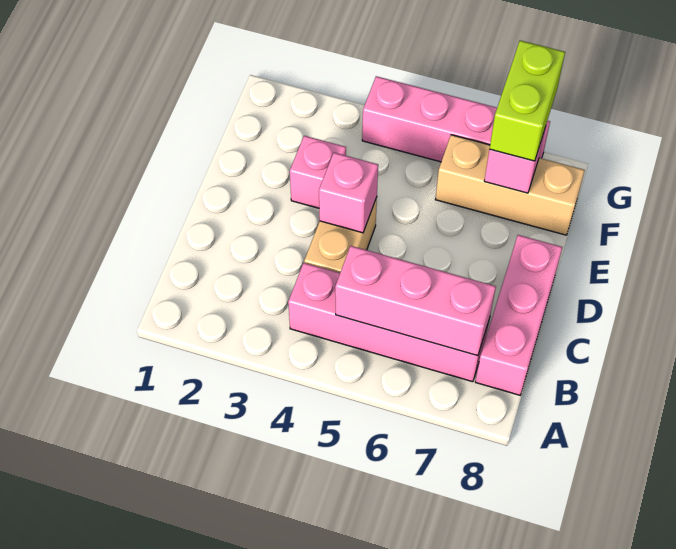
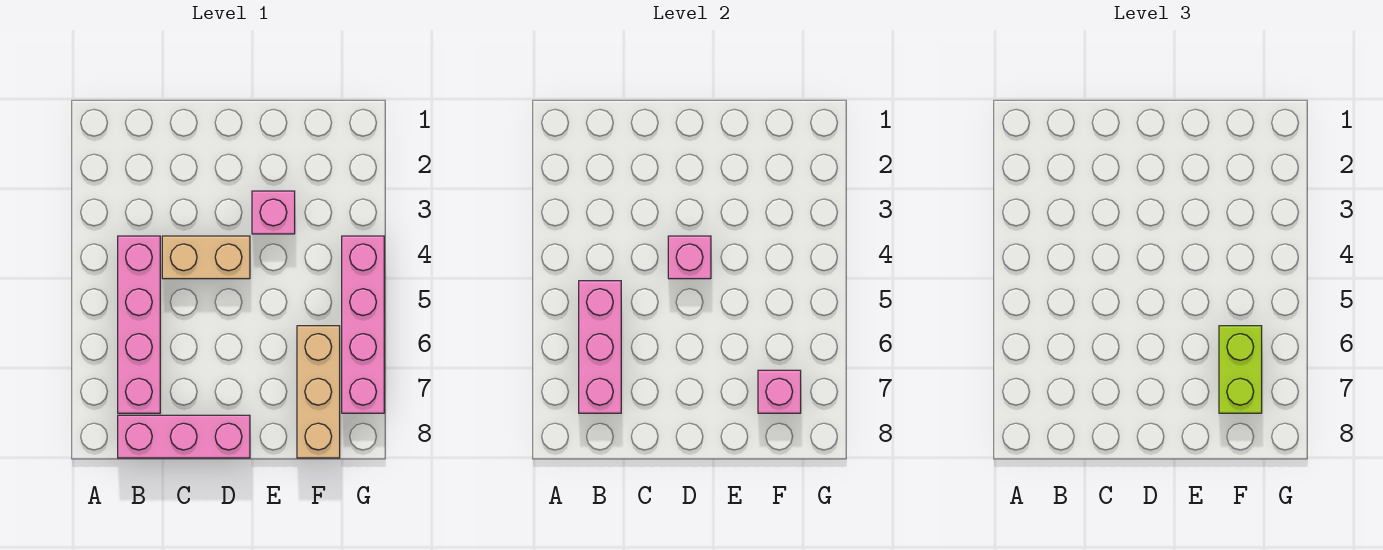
lime brick F7:G7 level 3 -> lime brick F6:F7 level 3

